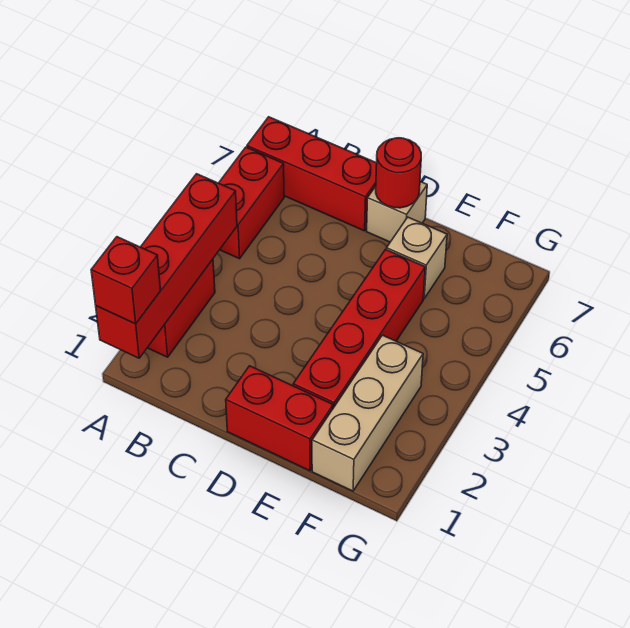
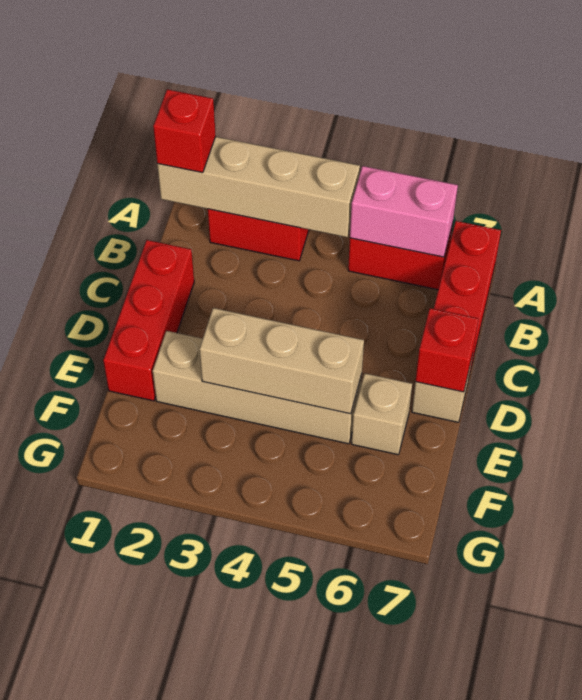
red brick A1:A4 level 2 -> tan brick A1:A4 level 2
none -> pink brick A5:A6 level 2
red brick D1:E1 level 1 -> red brick C1:E1 level 1
red round brick D7 level 2 -> red brick D7 level 2
red brick E2:E5 level 1 -> tan brick E2:E5 level 1
tan brick F1:F3 level 1 -> tan brick E3:E5 level 2

